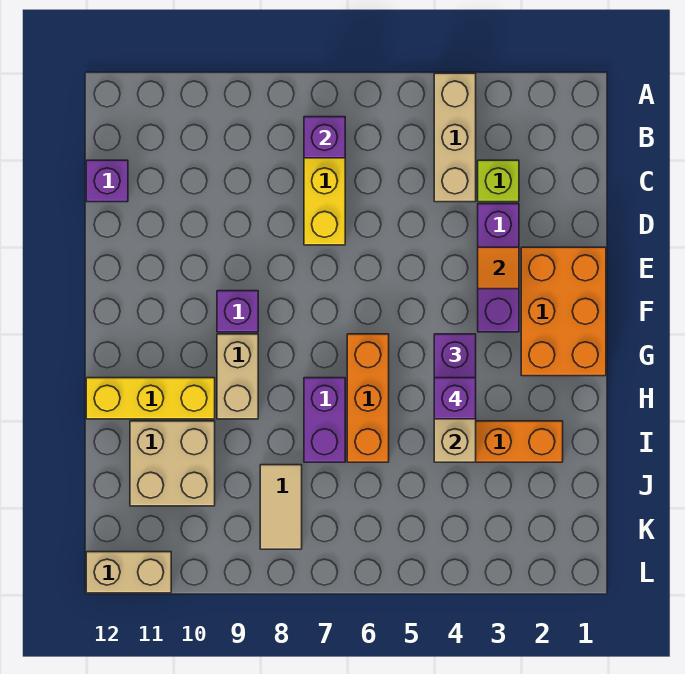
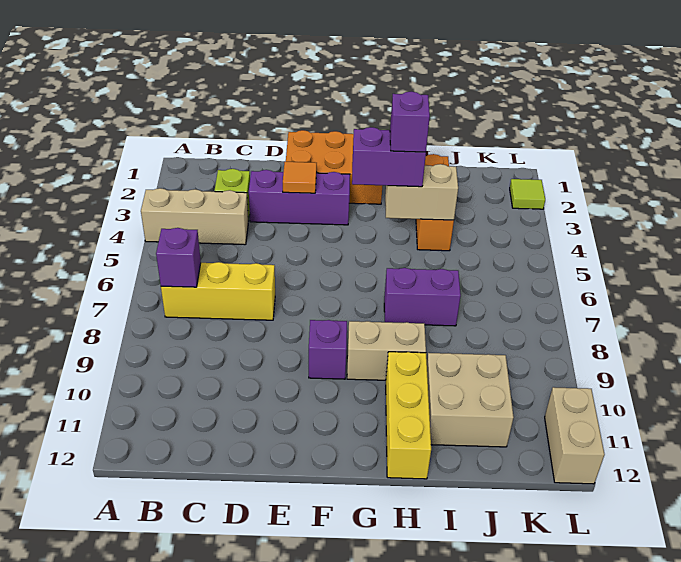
purple brick C12 level 1 -> none
orange brick G6:I6 level 1 -> none
tan tile J8:K8 level 1 -> none
none -> lime tile L2 level 1

